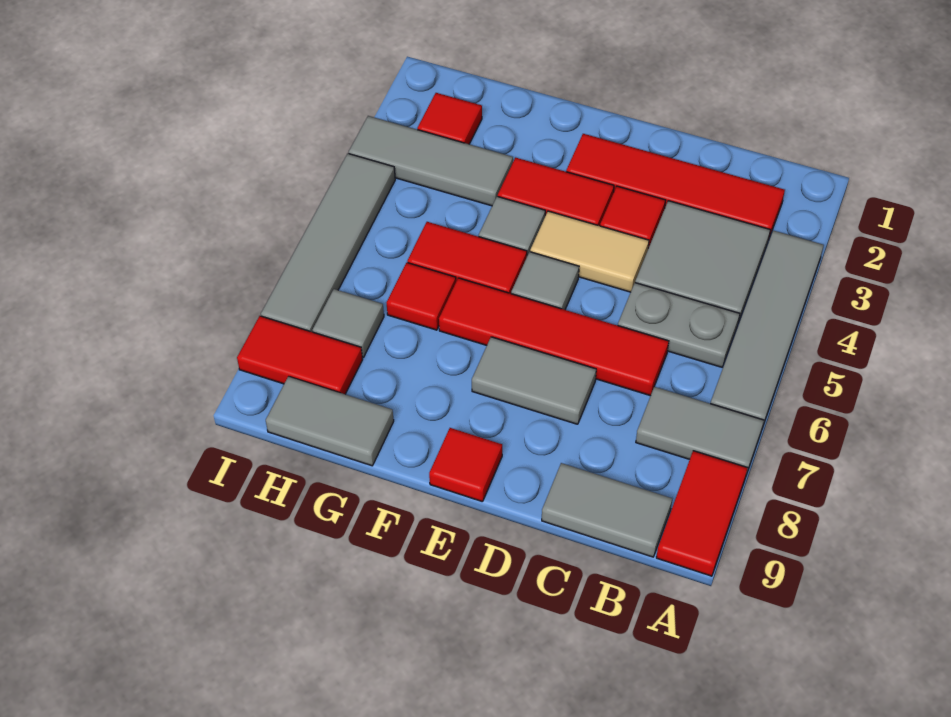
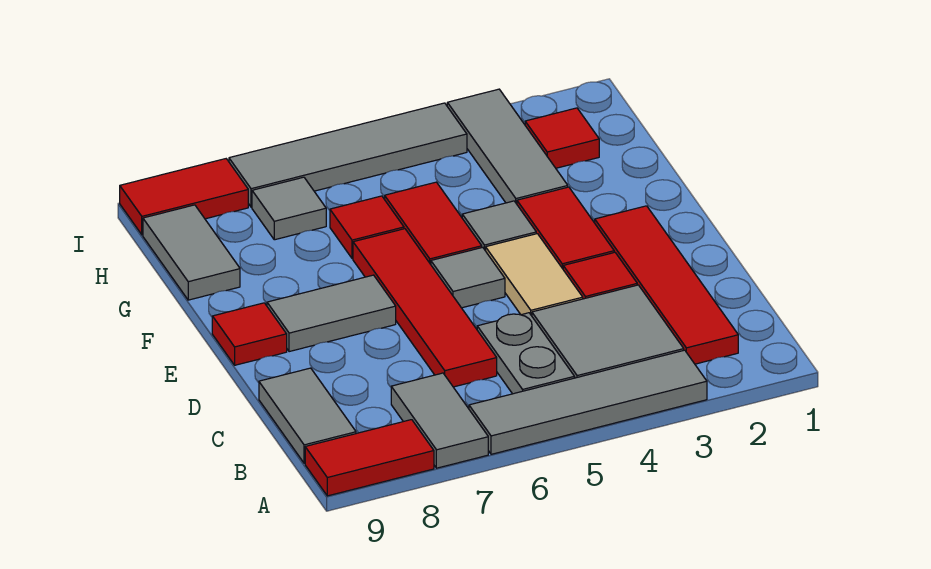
grey tile D7:E7 level 1 -> grey tile E7:E8 level 1
red tile H8:I8 level 1 -> red tile I8:I9 level 1

